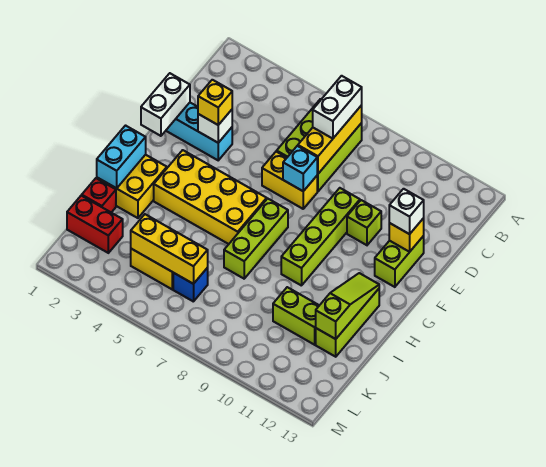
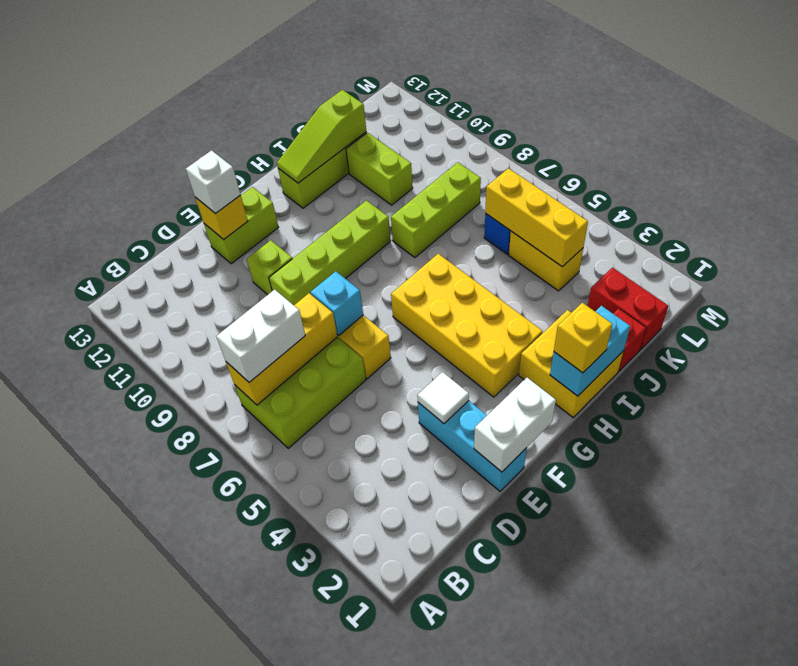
white brick E3 level 2 -> white tile E3 level 2
yellow brick E3 level 3 -> yellow brick H1 level 3
lime brick G7:I7 level 1 -> lime brick I8:K8 level 1

